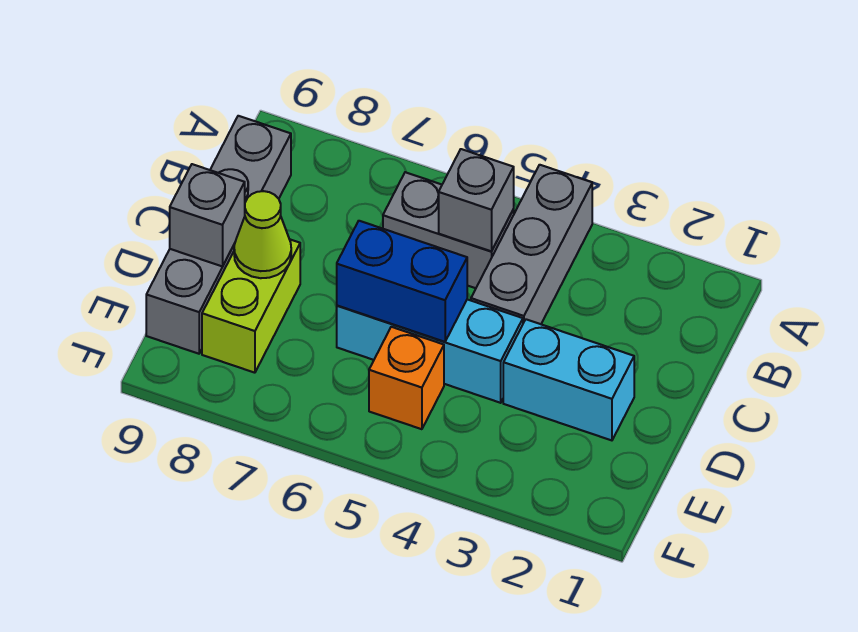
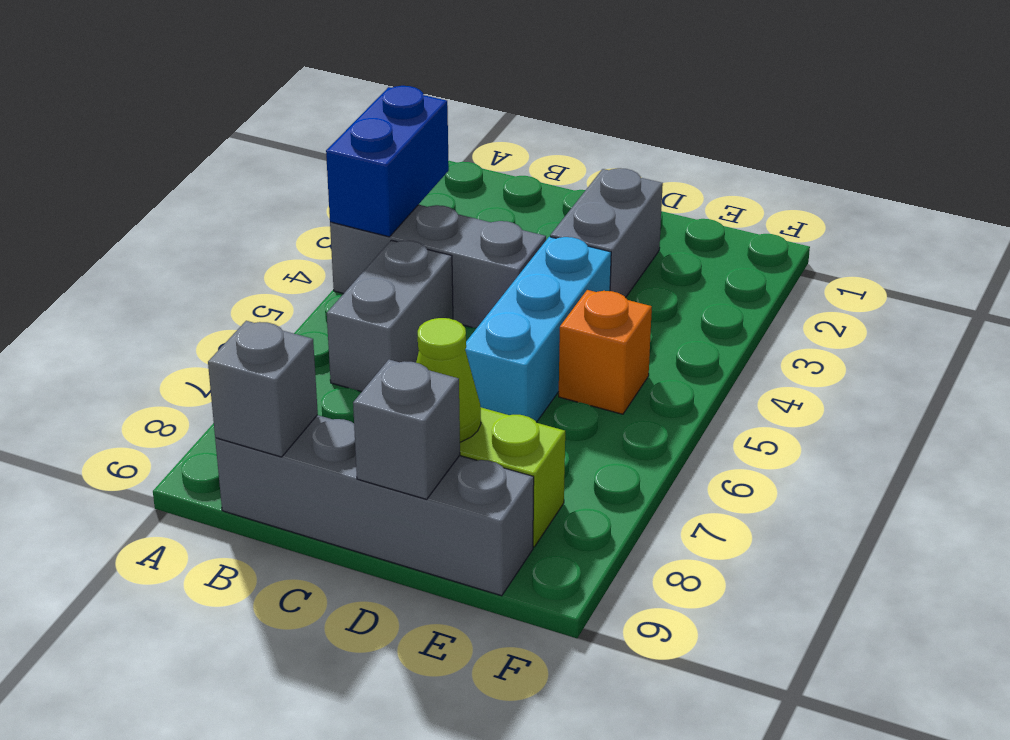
grey brick B5 level 2 -> grey brick B9 level 2
cyan brick D2:D3 level 1 -> grey brick D2:D3 level 1
blue brick D5:D6 level 2 -> blue brick A3:A4 level 2

